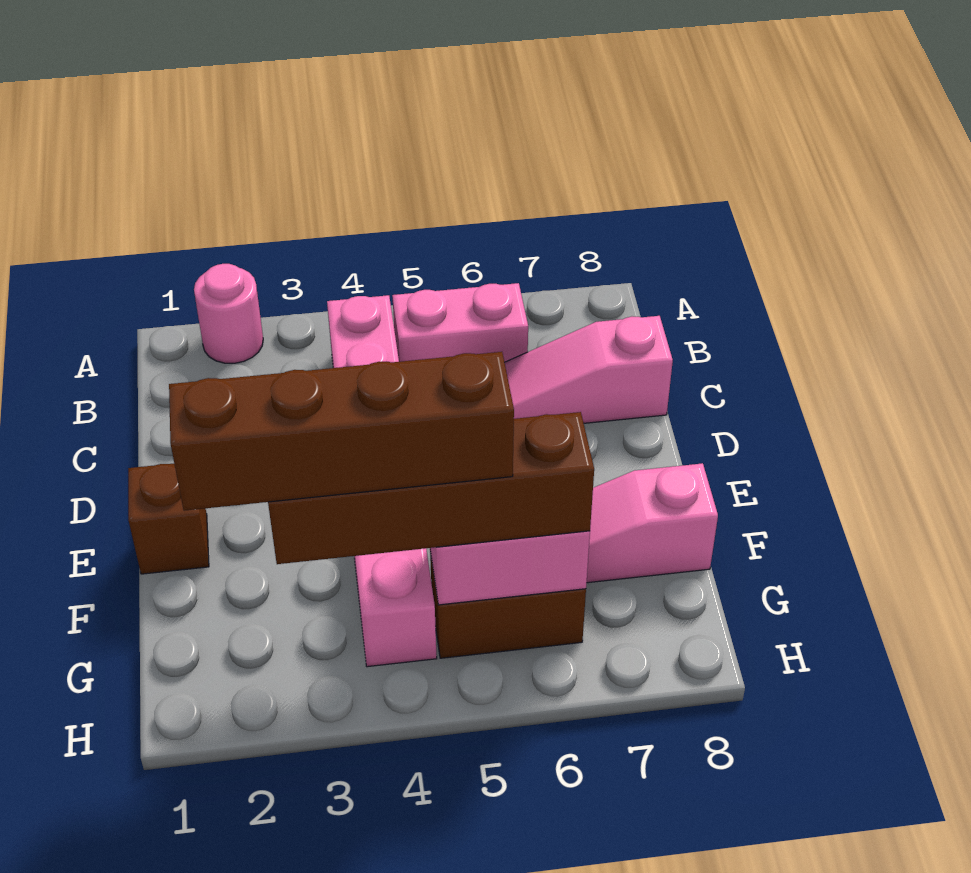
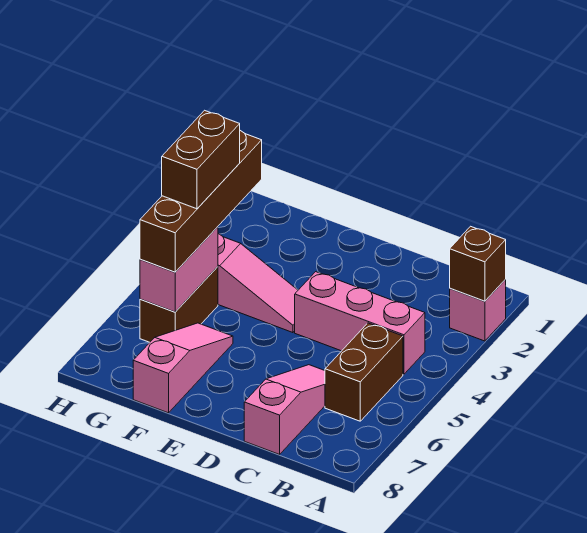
pink round brick A2 level 1 -> pink brick A2 level 1
pink brick B5:B6 level 1 -> brown brick B5:B6 level 1
brown brick E1 level 1 -> brown brick A2 level 2
brown brick G2:G5 level 4 -> brown brick G4:G5 level 4

